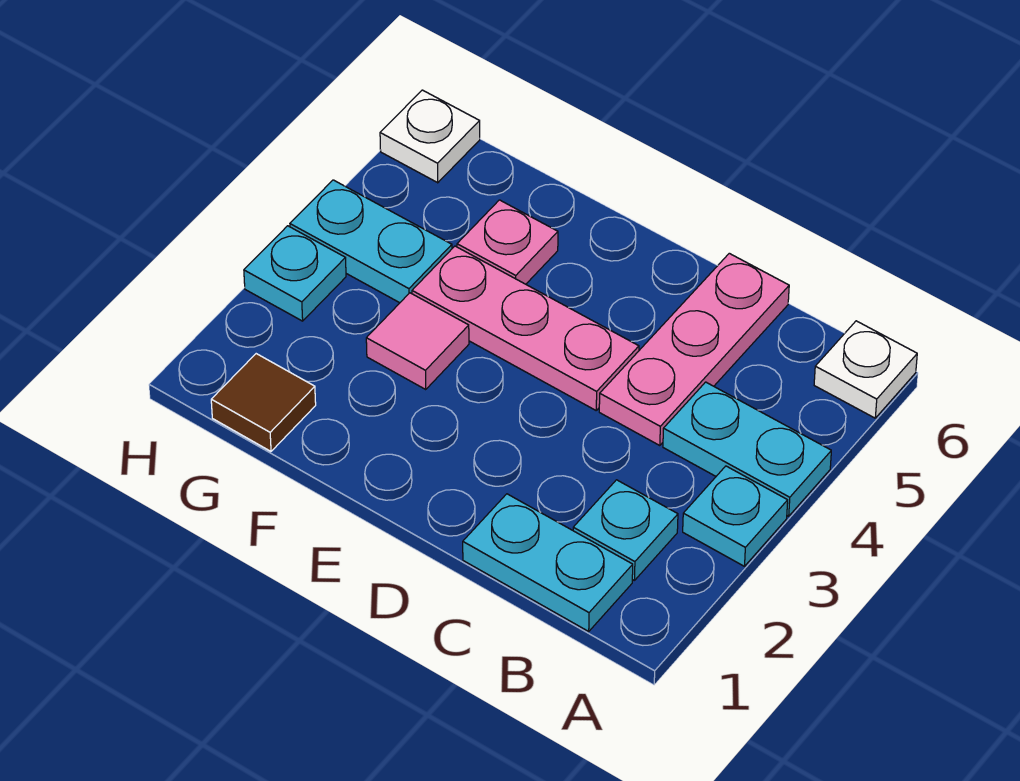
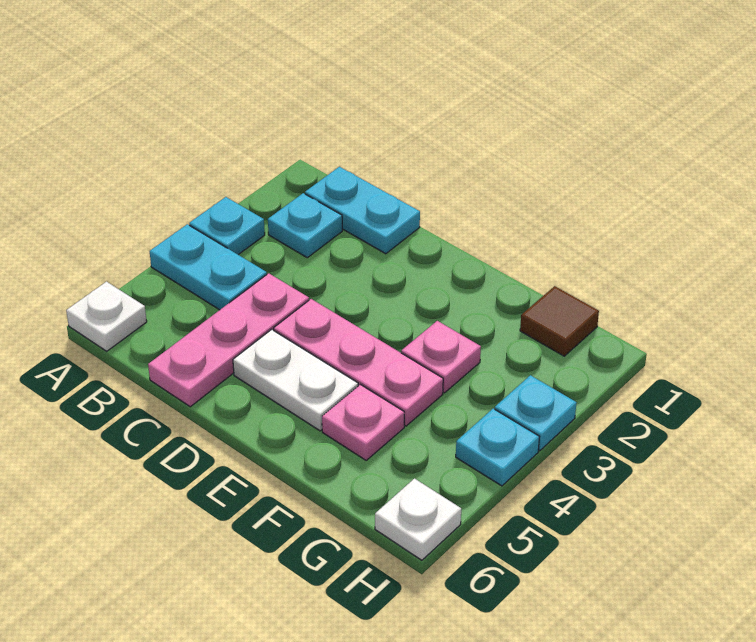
none -> white plate D5:E5 level 1
pink tile F3 level 1 -> pink plate F3 level 1
cyan plate G4:H4 level 1 -> cyan plate H4 level 1

